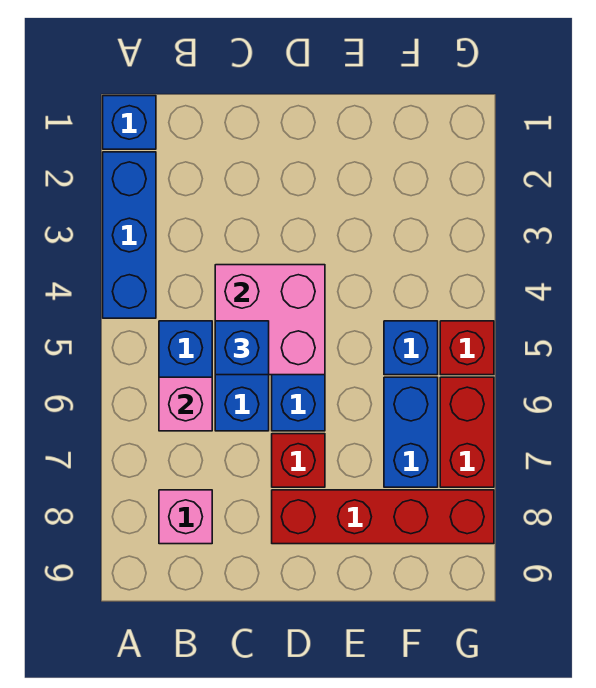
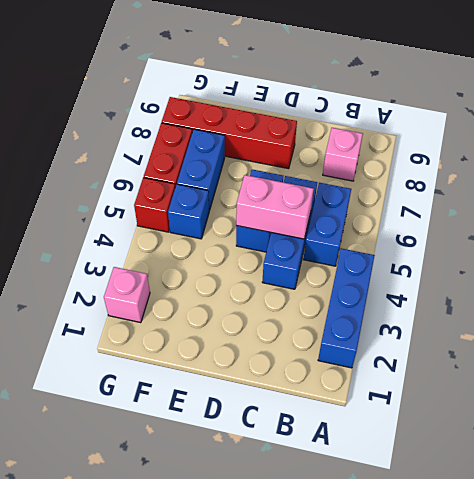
blue brick A1 level 1 -> none
pink brick B6 level 2 -> pink brick G2 level 1
pink brick C4:D5 level 2 -> pink brick C5:D5 level 2
blue brick C5 level 3 -> none
red brick D7 level 1 -> none

